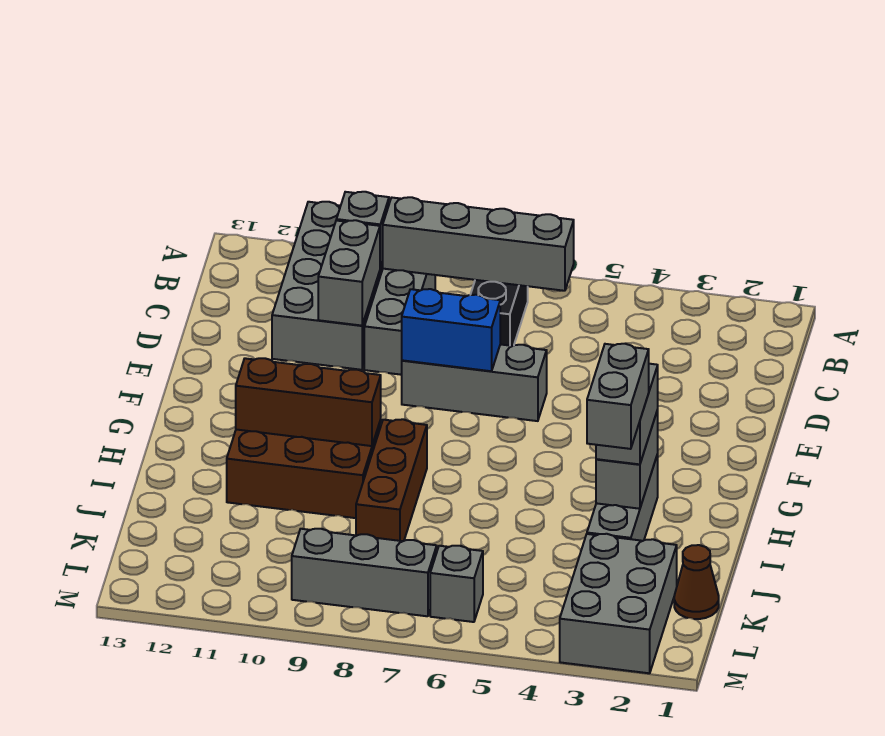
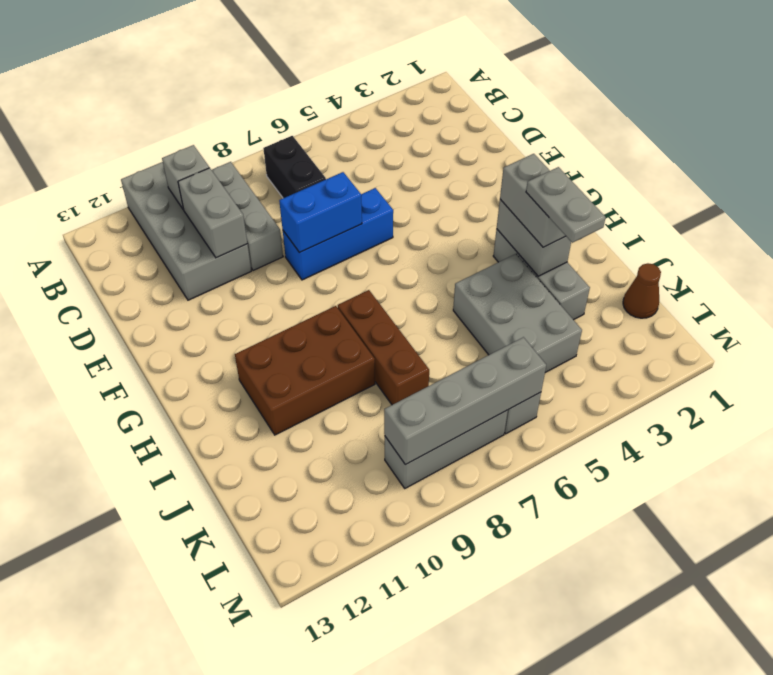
grey brick B6:B9 level 2 -> grey brick L6:L9 level 2
grey brick E6:E8 level 1 -> blue brick E6:E8 level 1
brown brick H9:H11 level 2 -> none
grey brick I3:J3 level 4 -> grey plate I3:J3 level 4
grey brick K2:M3 level 1 -> grey brick I4:K5 level 1

